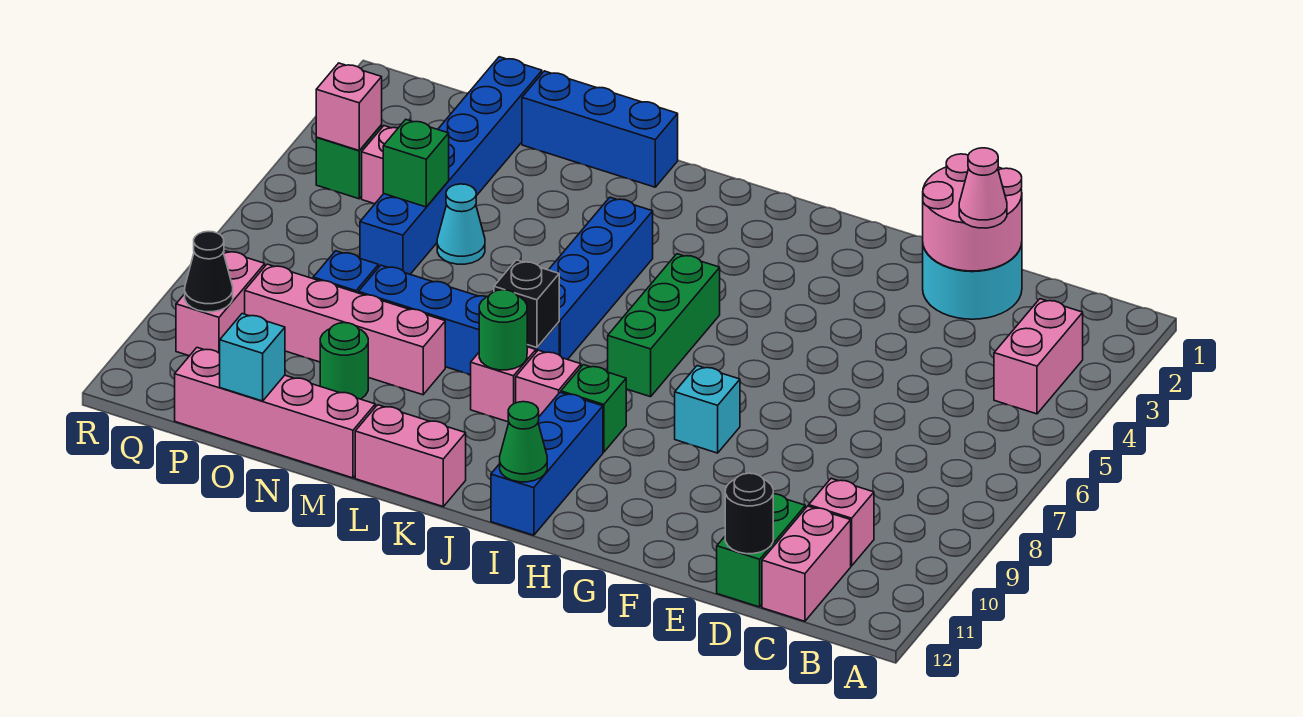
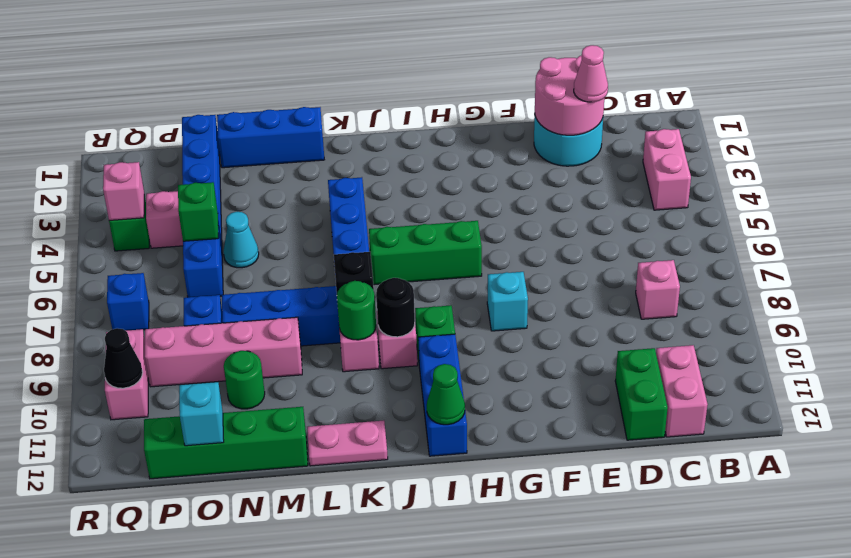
pink brick C10 level 1 -> pink brick C8 level 1
black round brick D12 level 2 -> black round brick J9 level 2
green brick I5:I7 level 1 -> green brick H6:J6 level 1
pink brick K12:L12 level 1 -> pink plate K12:L12 level 1
pink brick M12:P12 level 1 -> green brick M12:P12 level 1
none -> blue brick Q7 level 1

